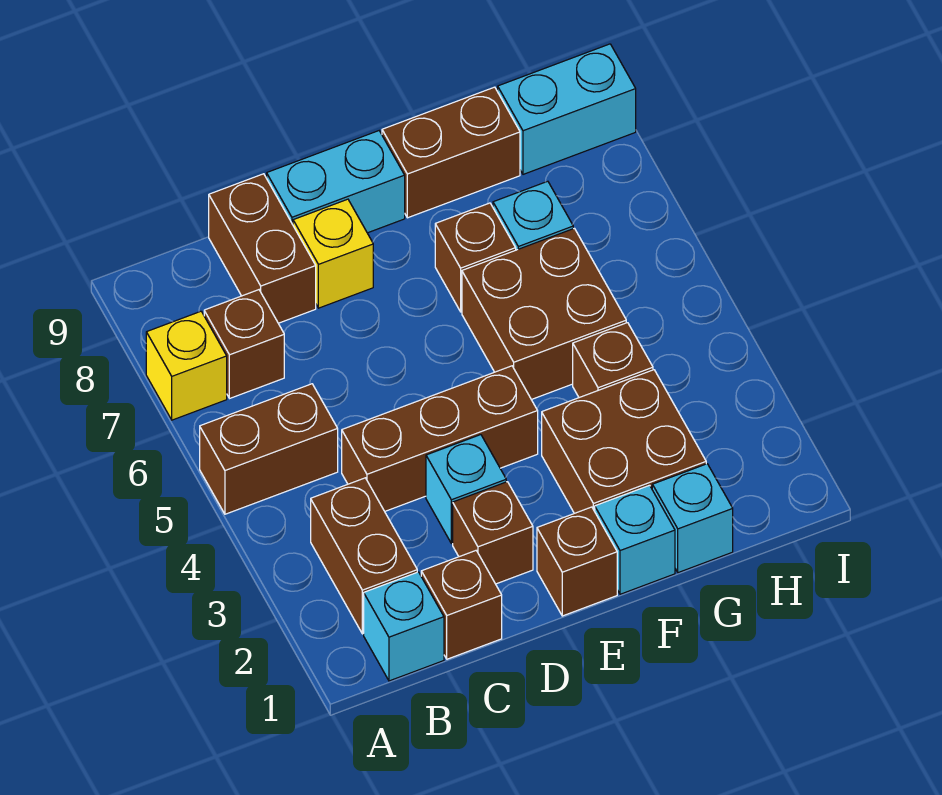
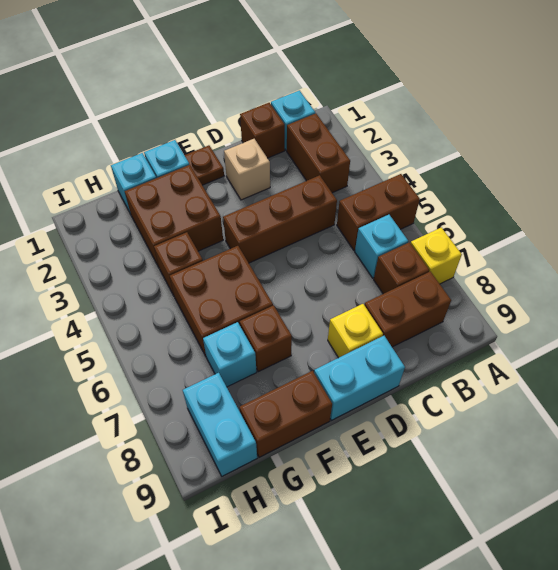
brown brick C8:C9 level 1 -> brown brick B8:C8 level 1
brown brick D2 level 1 -> tan brick D2 level 1
cyan brick D3 level 1 -> cyan brick B6 level 1
brown brick E1 level 1 -> brown plate E1 level 1
cyan brick H9:I9 level 1 -> cyan brick H8:H9 level 1

